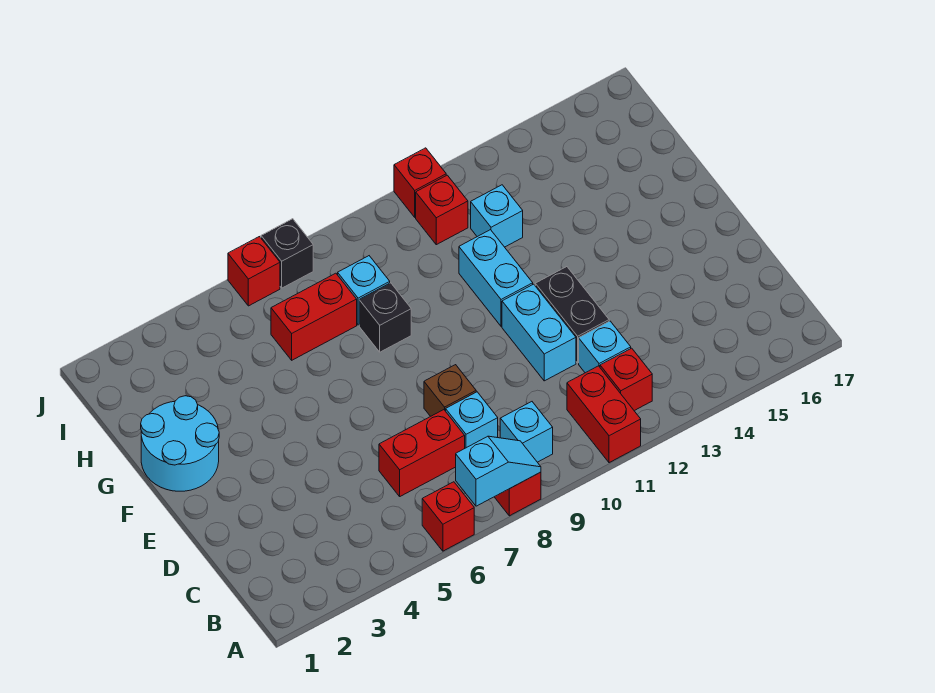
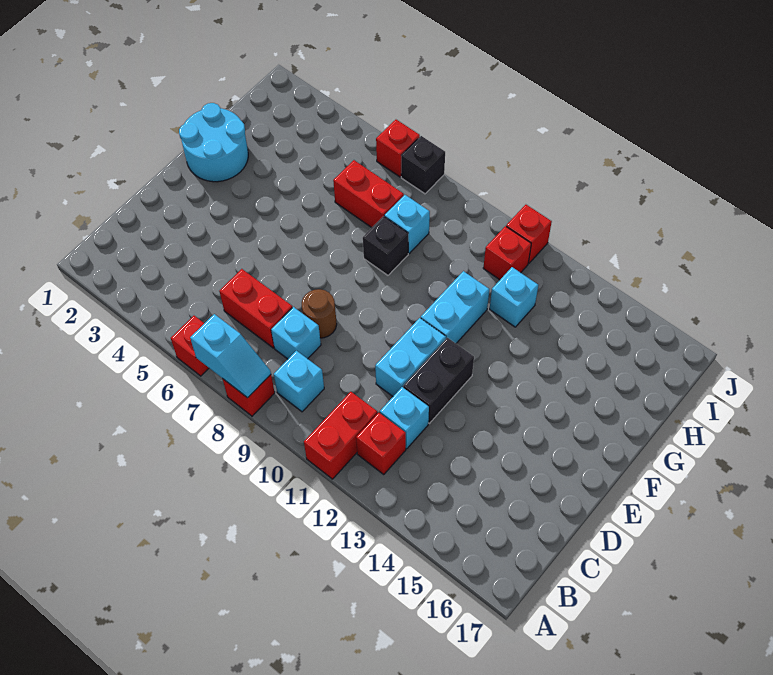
brown brick D8 level 1 -> brown round brick D8 level 1

